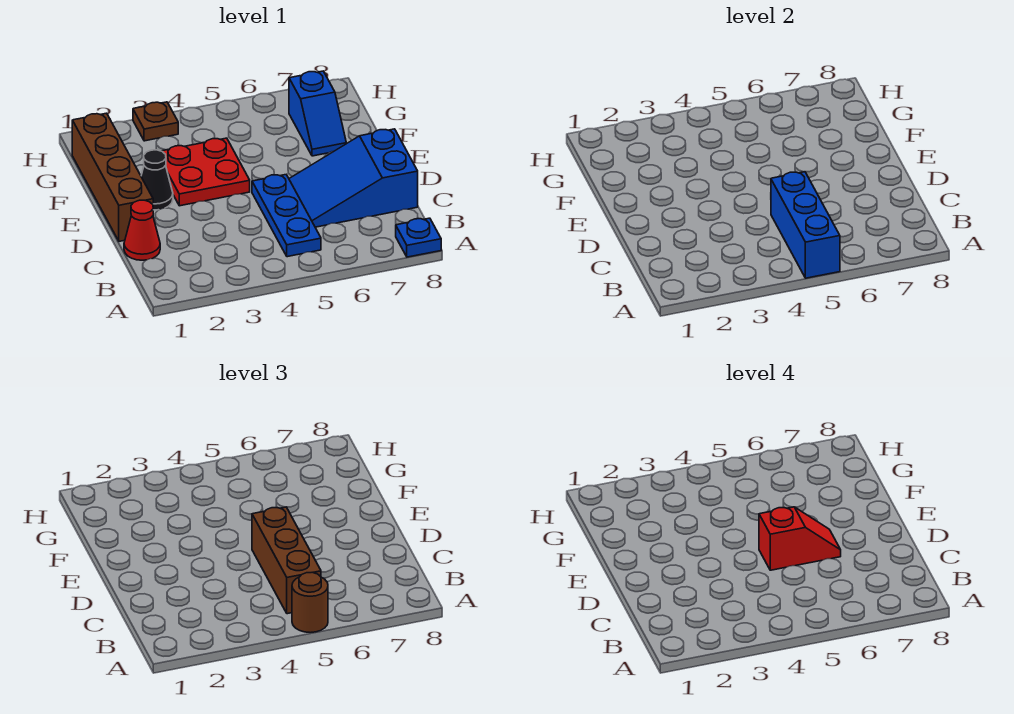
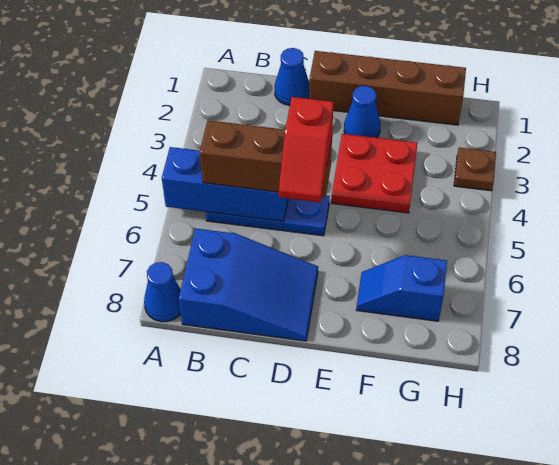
brown round brick A5 level 3 -> none
blue plate A8 level 1 -> blue cone A8 level 1
red cone C1 level 1 -> blue cone C1 level 1
blue slope C6:D8 level 1 top 8 -> blue slope B7:D8 level 1 top B
black cone E2 level 1 -> blue cone E2 level 1

